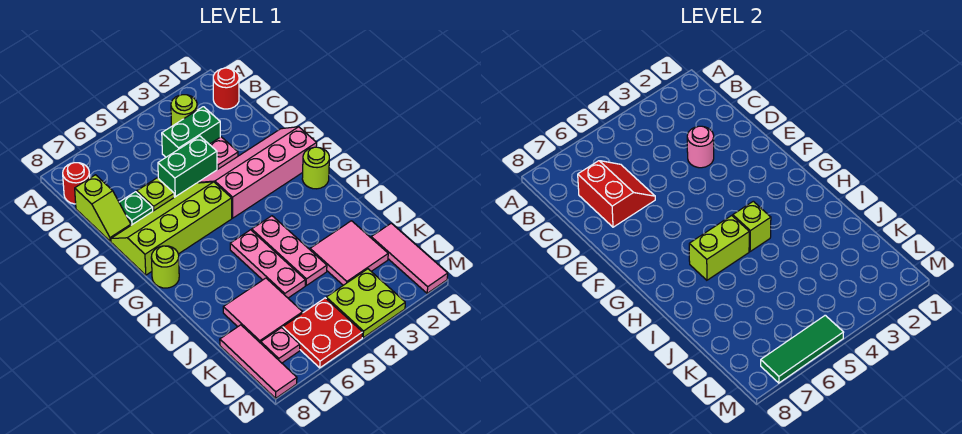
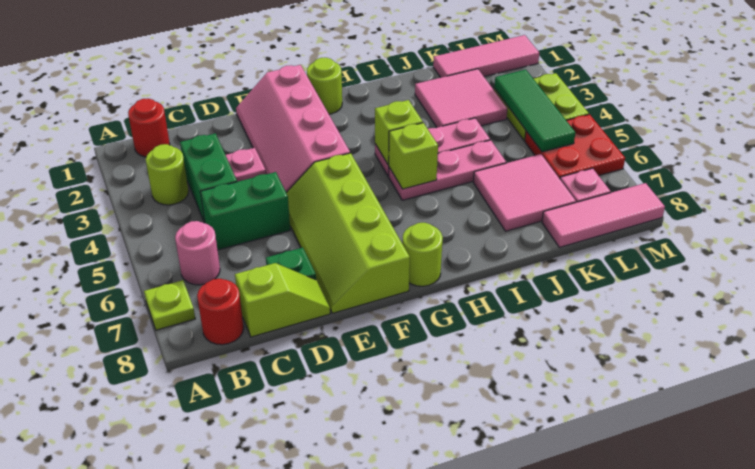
red slope C6:D7 level 2 top 7 -> none
pink round brick D3 level 2 -> pink round brick B6 level 1
green brick D4:D5 level 1 -> green brick C5:D5 level 1
lime plate D6 level 1 -> lime plate A7 level 1
lime brick H5:H6 level 2 -> lime brick H5 level 2
green tile M5:M7 level 2 -> green tile L3:L5 level 2

